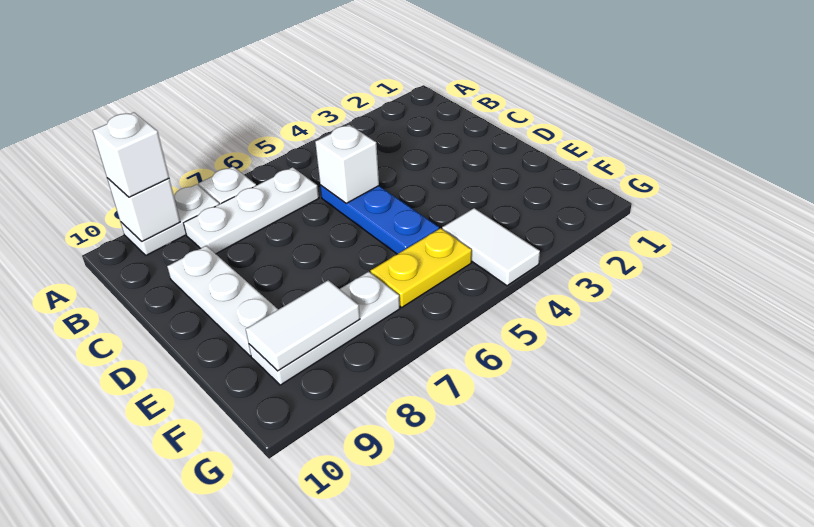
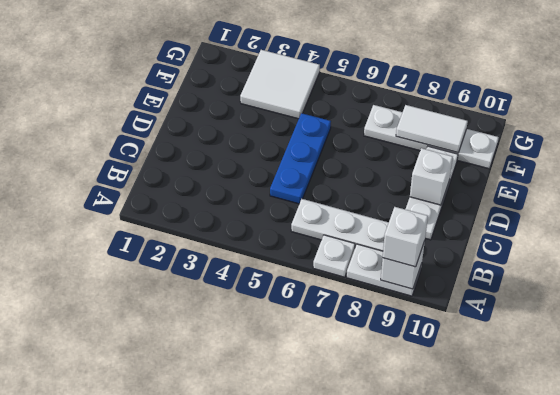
white brick C5 level 2 -> white brick D9 level 2
white tile F4:G4 level 1 -> white tile F3:G4 level 1
yellow plate F5:F6 level 1 -> none
white plate F7:F9 level 1 -> white plate F7:F10 level 1

